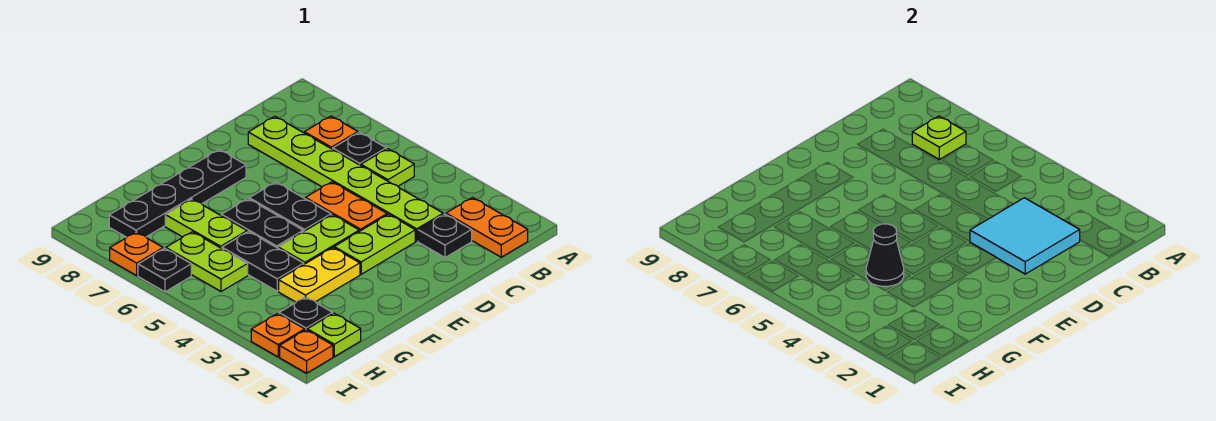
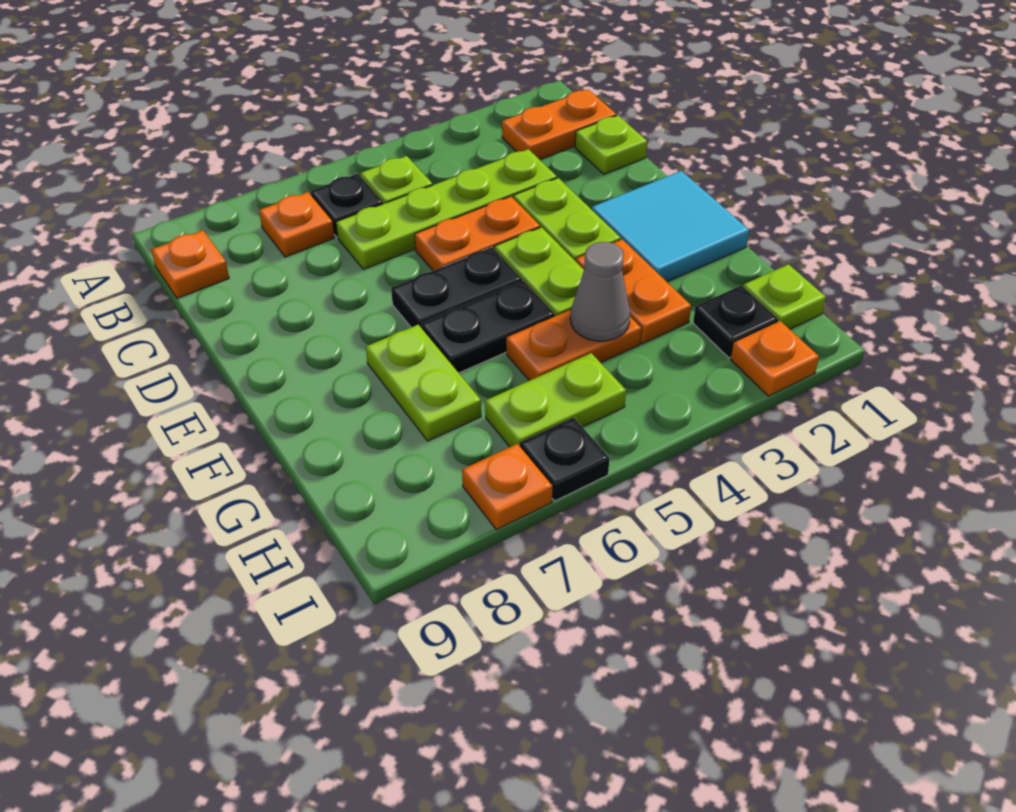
lime plate B7 level 2 -> lime plate C1 level 1
black plate C2 level 1 -> none
cyan tile C2:D3 level 2 -> cyan tile E1:F2 level 1
lime plate C3:C8 level 1 -> lime plate C3:C6 level 1
black plate E8:H8 level 1 -> none
yellow plate F3:G3 level 1 -> orange plate F3:G3 level 1
black plate G4:G5 level 1 -> orange plate G4:G5 level 1
black cone G4 level 2 -> grey cone G4 level 2
lime plate G6:G7 level 1 -> lime plate F7:G7 level 1
orange plate I1 level 1 -> orange plate B9 level 1

